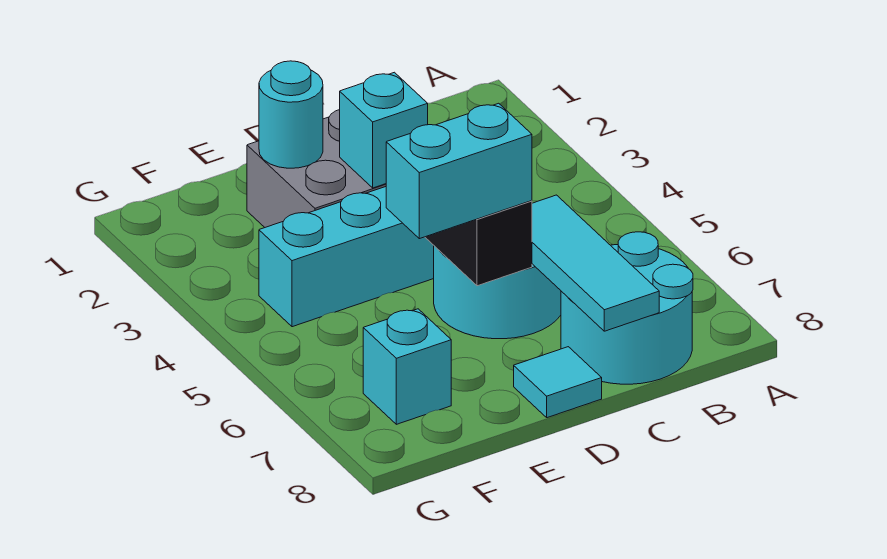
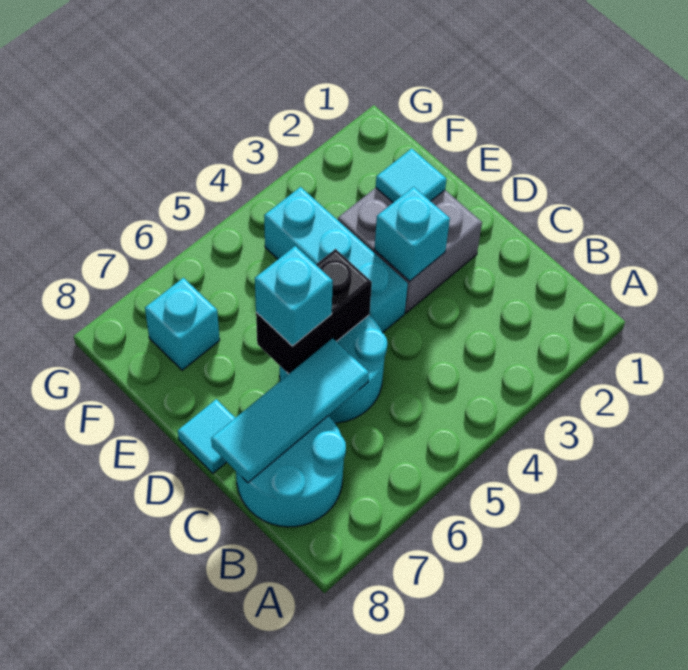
cyan brick D6:E6 level 3 -> cyan brick D6 level 3
cyan round brick E2 level 2 -> cyan tile E2 level 2

